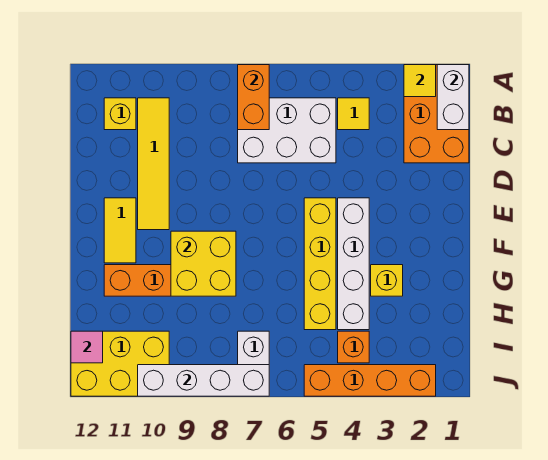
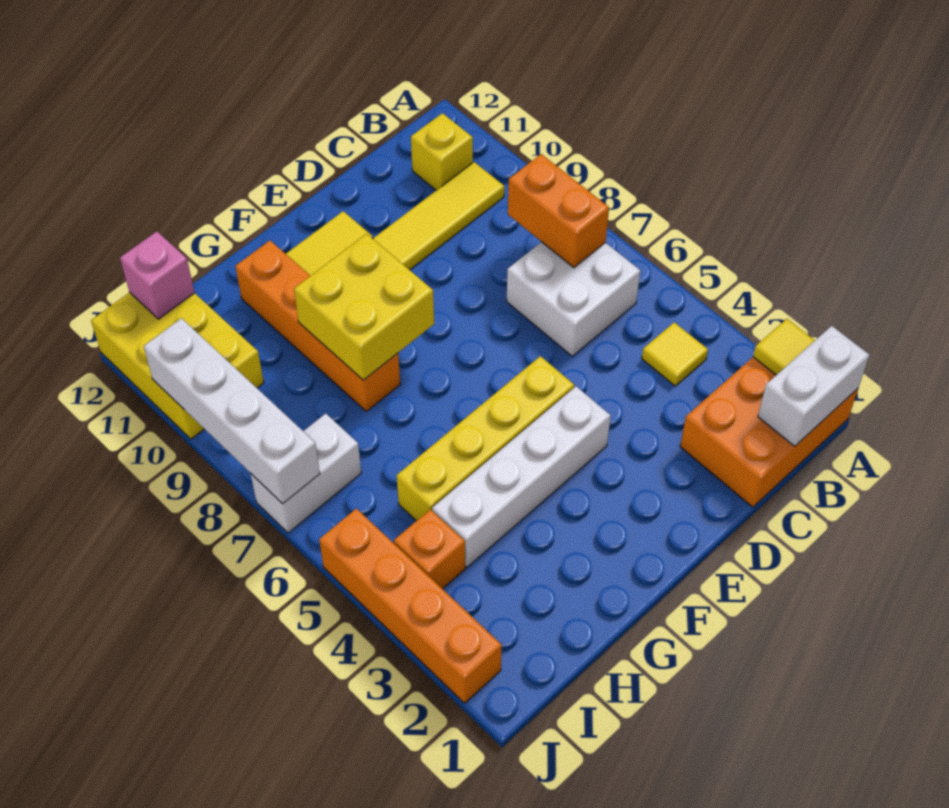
orange brick A7:B7 level 2 -> orange brick B7:B8 level 2
white brick B5:C7 level 1 -> white brick B6:C7 level 1
yellow brick G3 level 1 -> none
pink tile I12 level 2 -> pink brick I12 level 2

